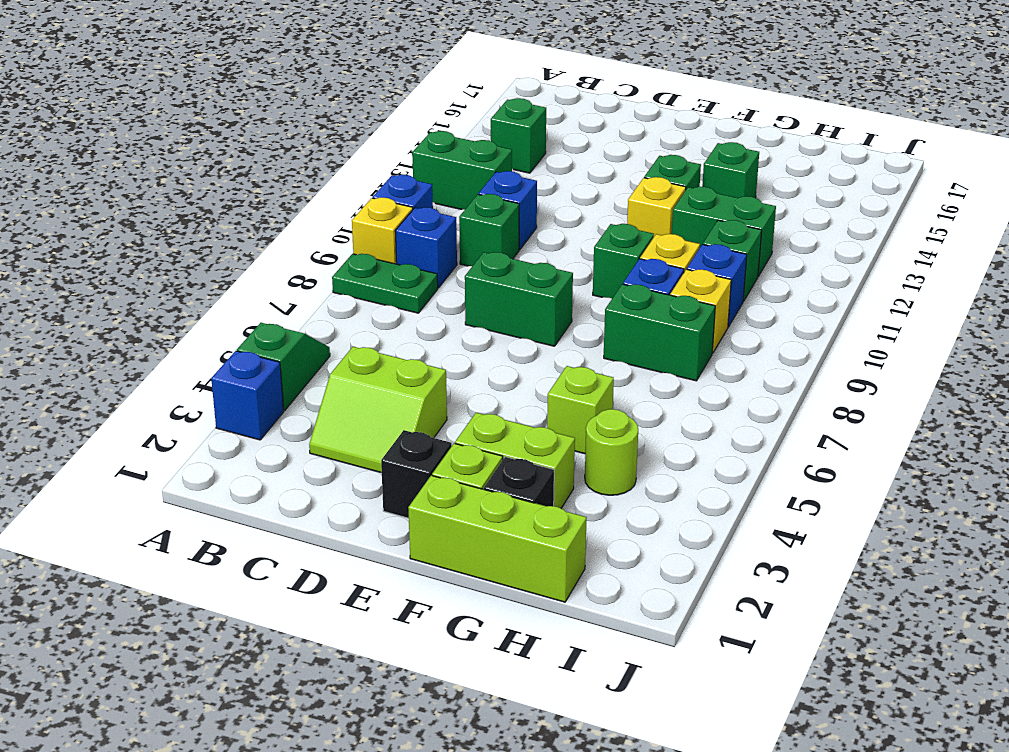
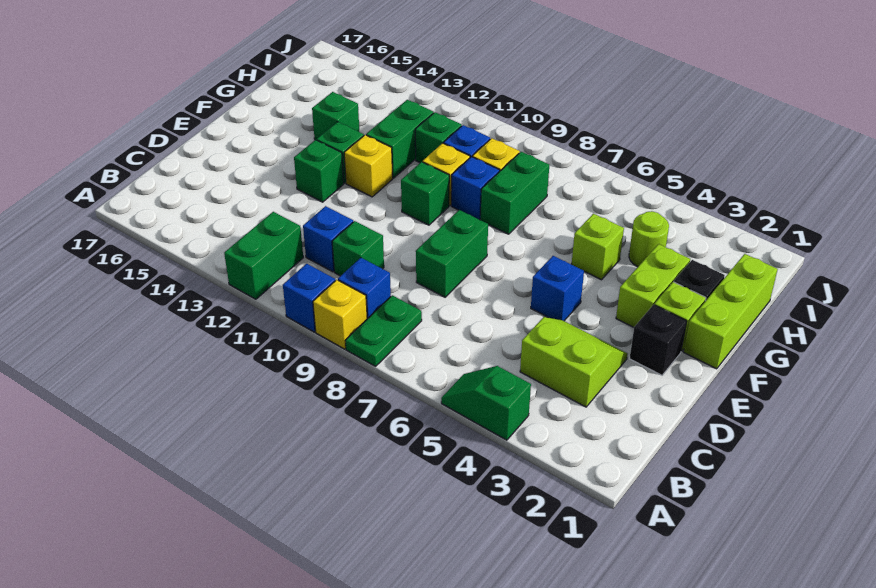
blue brick A3 level 1 -> blue brick E5 level 1
green brick B14 level 1 -> green brick E13 level 1
lime slope C3:D4 level 1 top 4 -> lime slope C3:D4 level 1 top C

